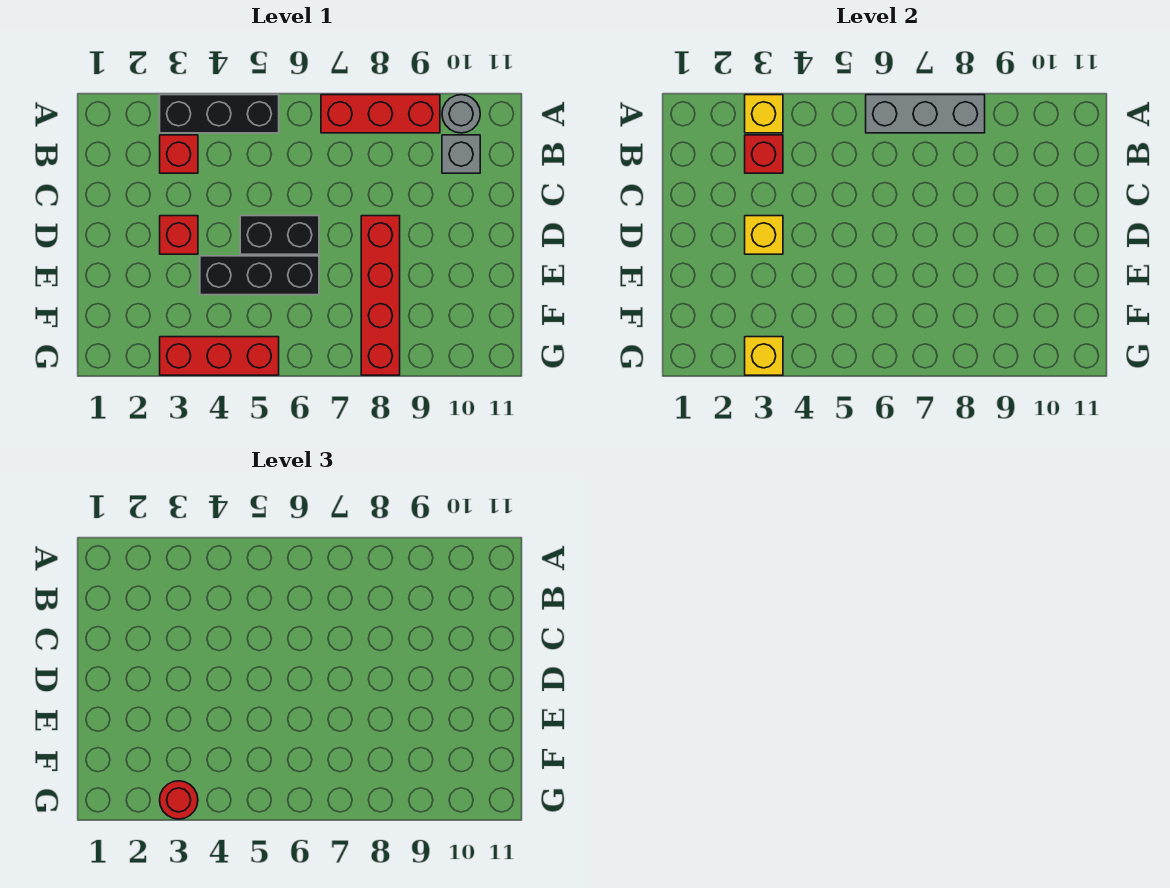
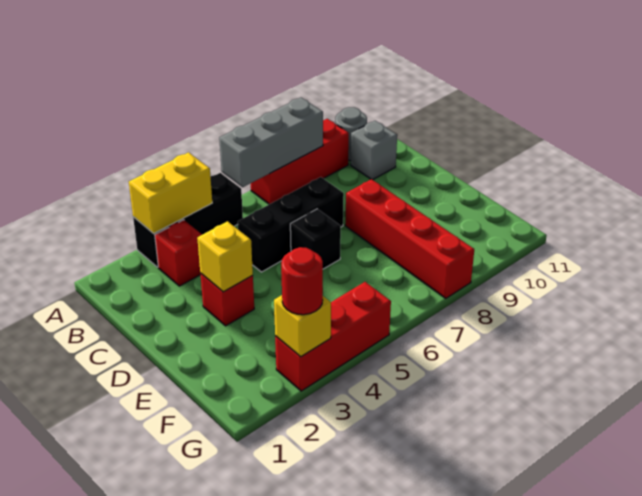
yellow brick A3 level 2 -> yellow brick A3:A4 level 2
red brick B3 level 2 -> none
black brick D5:D6 level 1 -> black brick D6 level 1
black brick E4:E6 level 1 -> black brick C5:C7 level 1

